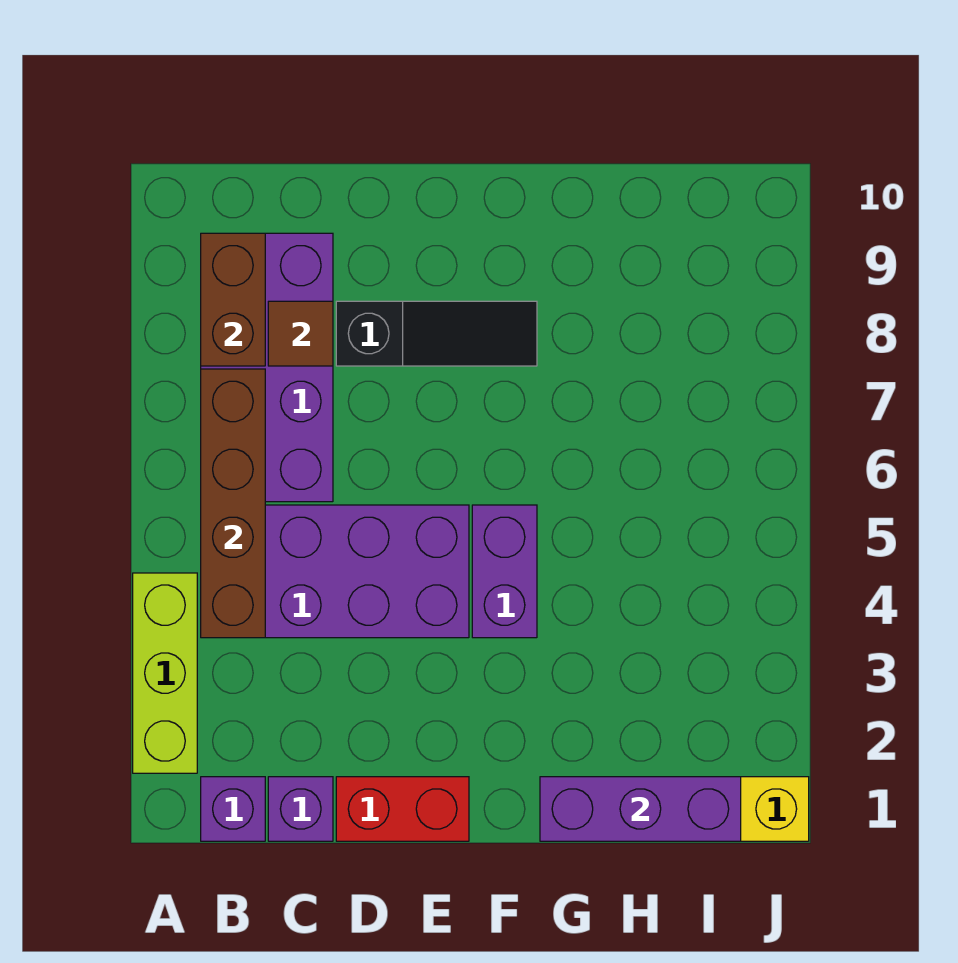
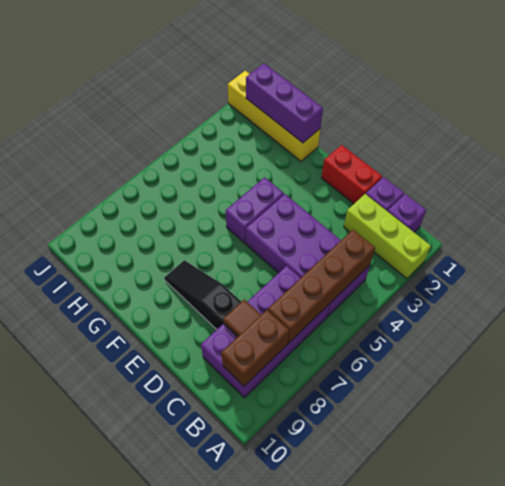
lime brick A2:A4 level 1 -> lime brick A2:C2 level 1

